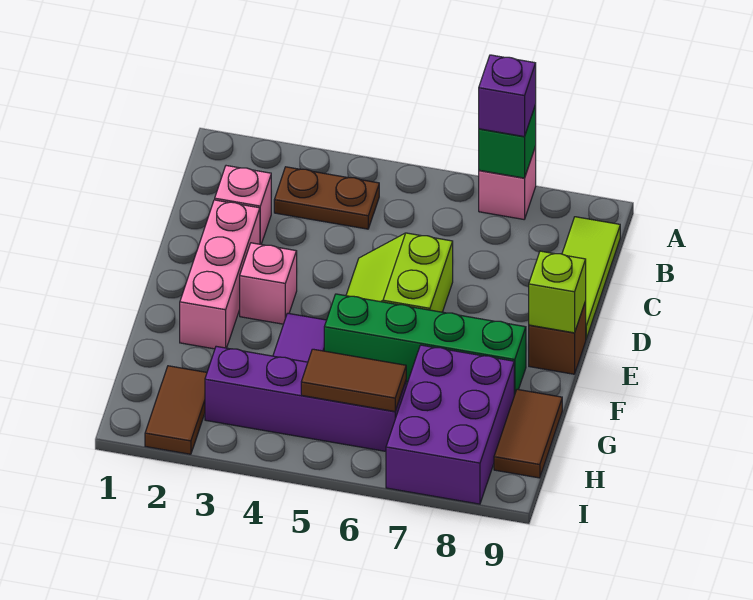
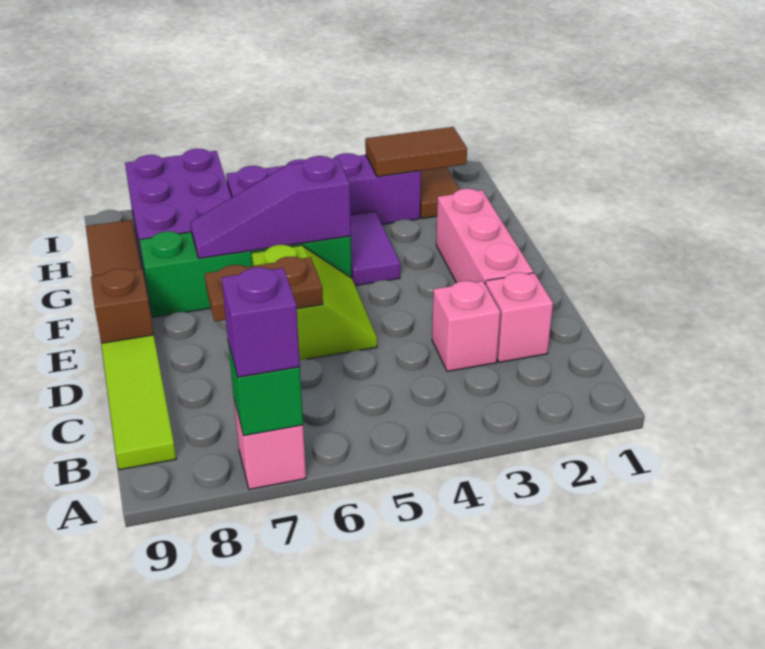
brown plate B3:B4 level 1 -> brown plate D6:D7 level 2
pink brick E3 level 1 -> pink brick C3 level 1
lime brick E9 level 2 -> none
none -> purple slope F5:F7 level 2 top 5
brown tile H5:H6 level 2 -> brown tile H2:H3 level 2

